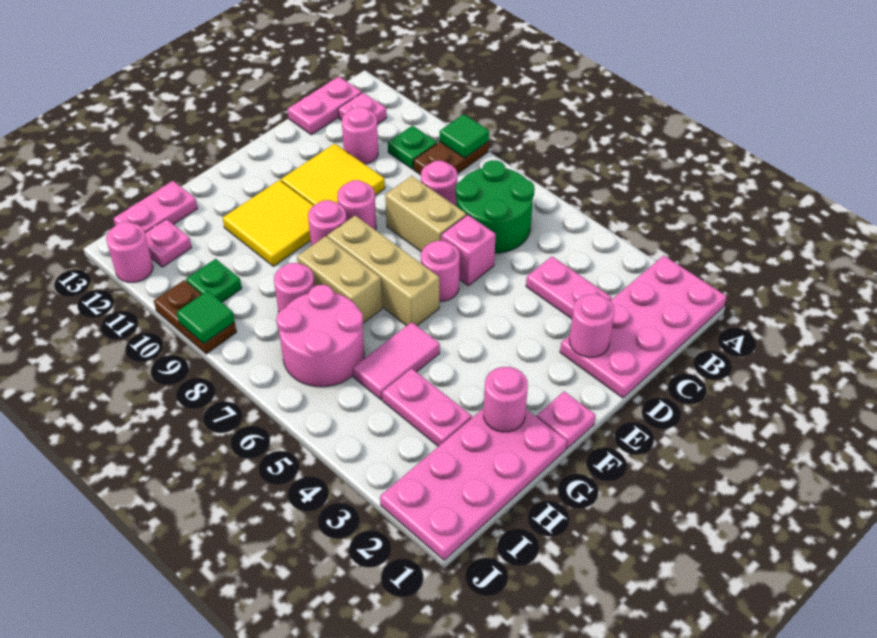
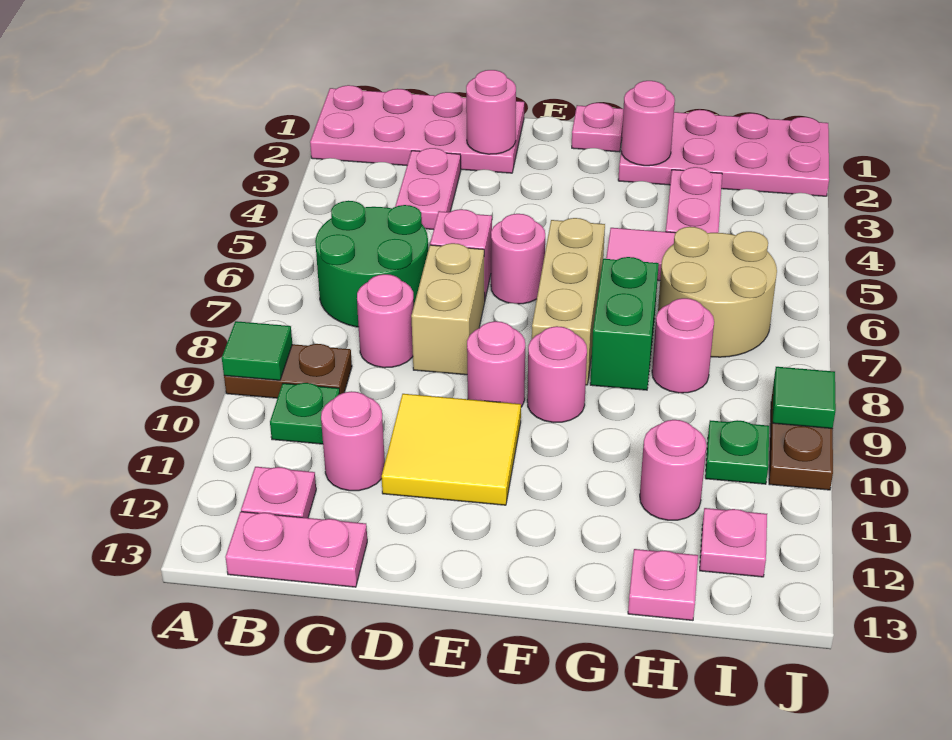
yellow tile F10:G11 level 1 -> none
tan brick G7:G8 level 1 -> green brick G7:G8 level 1
pink round brick H6:I7 level 1 -> tan round brick H6:I7 level 1
pink plate H13:I13 level 1 -> pink plate H13 level 1
pink round brick J12 level 1 -> pink round brick H11 level 1

